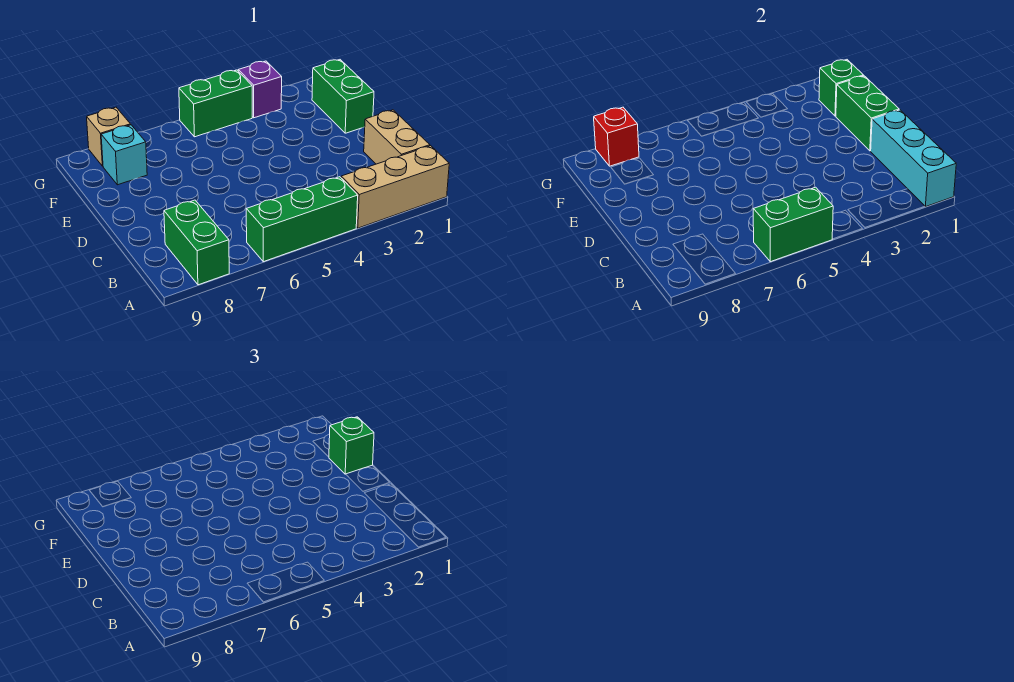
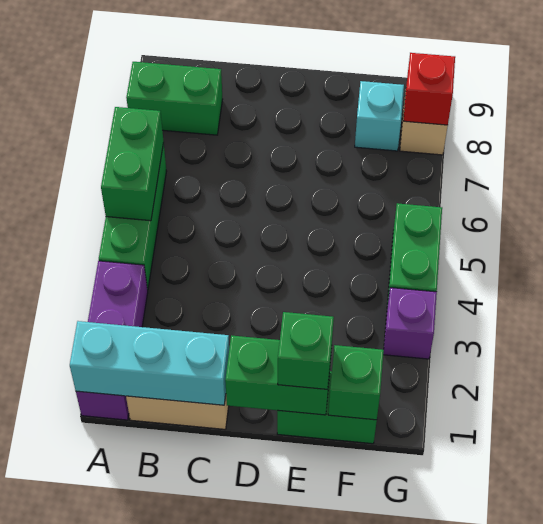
tan brick A1:A3 level 1 -> purple brick A1:A3 level 1

